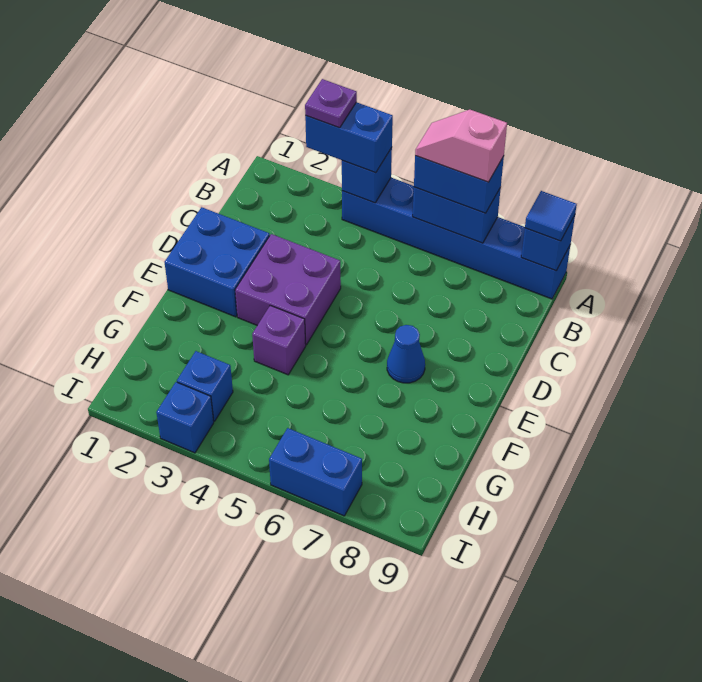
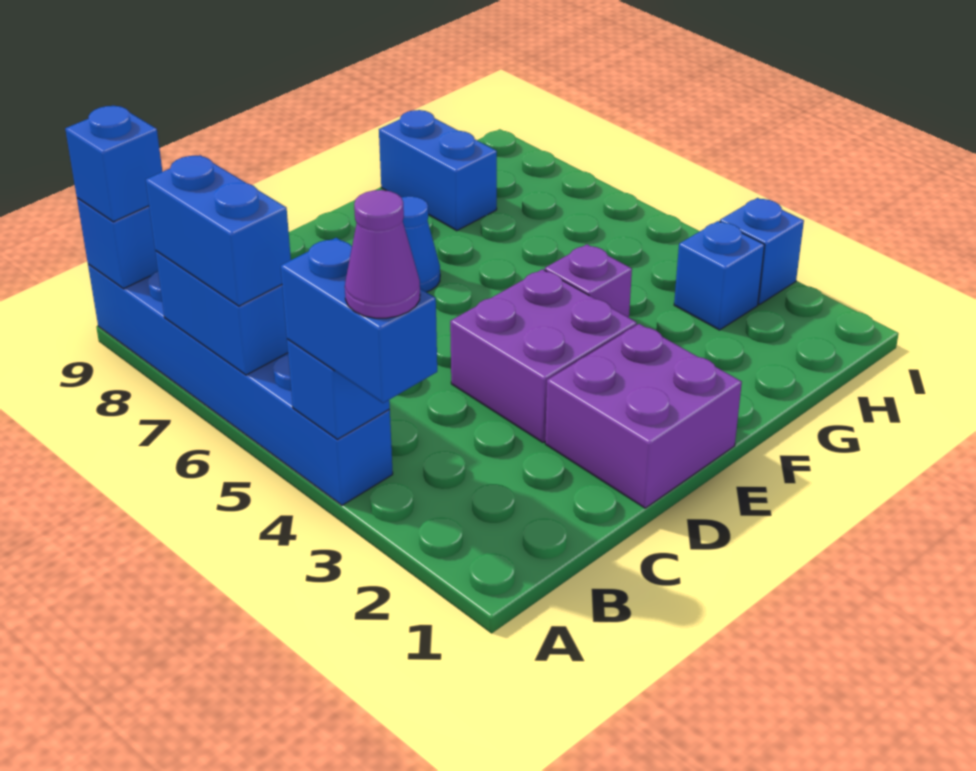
purple plate A3 level 4 -> purple cone A3 level 4
pink slope A6:A7 level 4 top 7 -> none
blue tile A9 level 3 -> blue brick A9 level 3
blue brick D1:E2 level 1 -> purple brick D1:E2 level 1
blue brick I6:I7 level 1 -> blue brick G8:G9 level 1

